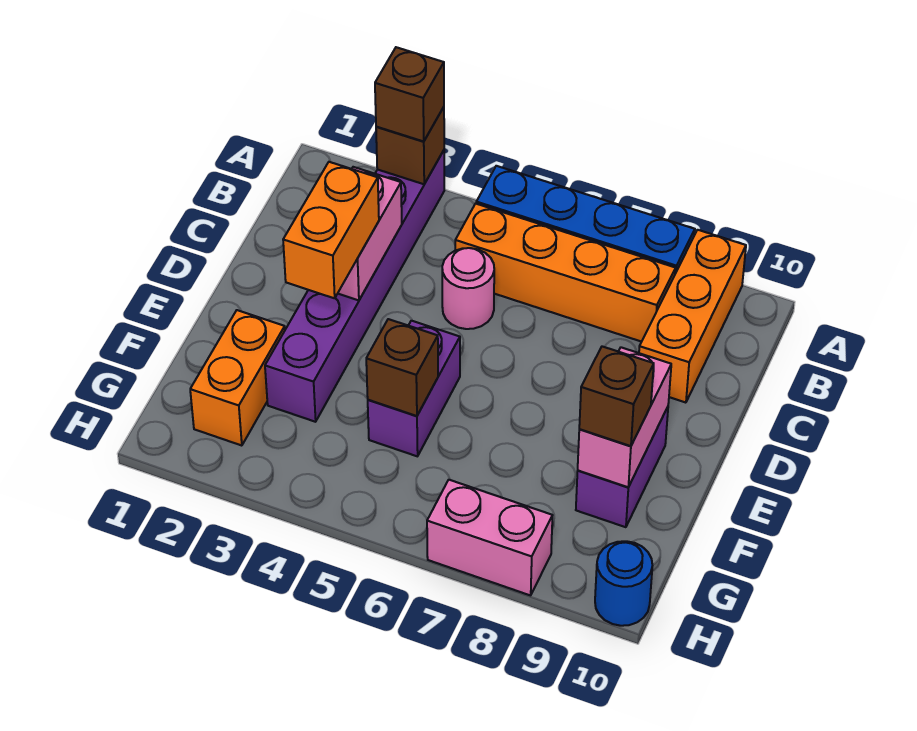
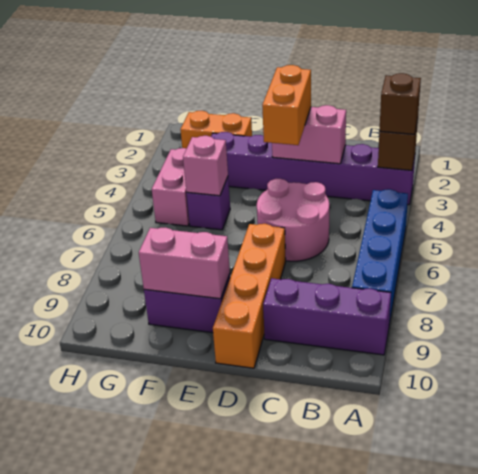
orange brick A9:C9 level 1 -> purple brick A9:C9 level 1
orange brick B5:B8 level 1 -> orange brick D7:D10 level 1
pink round brick C5 level 1 -> pink round brick C5:D6 level 1
orange brick D3:E3 level 3 -> orange brick D3:D4 level 3
purple brick E5:F5 level 1 -> purple brick F5 level 1
brown brick F5 level 2 -> pink brick F5 level 2
brown brick F9 level 3 -> none
pink brick H7:H8 level 1 -> pink brick G4:G5 level 1
blue round brick H10 level 1 -> none

